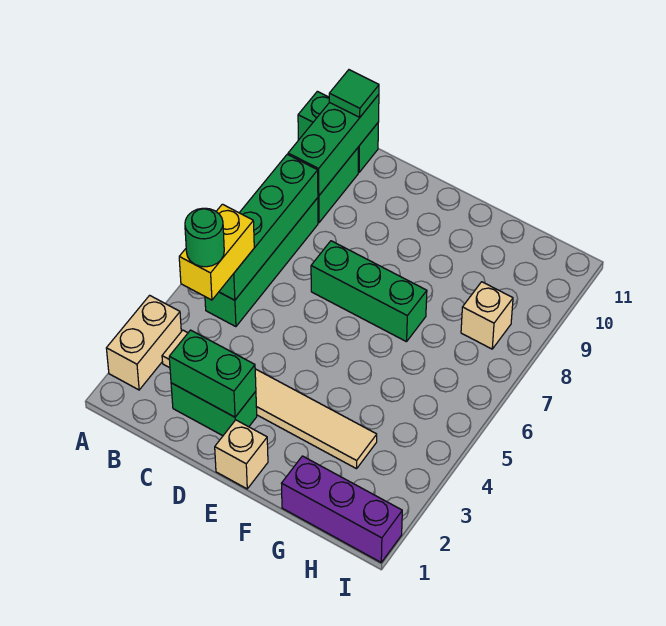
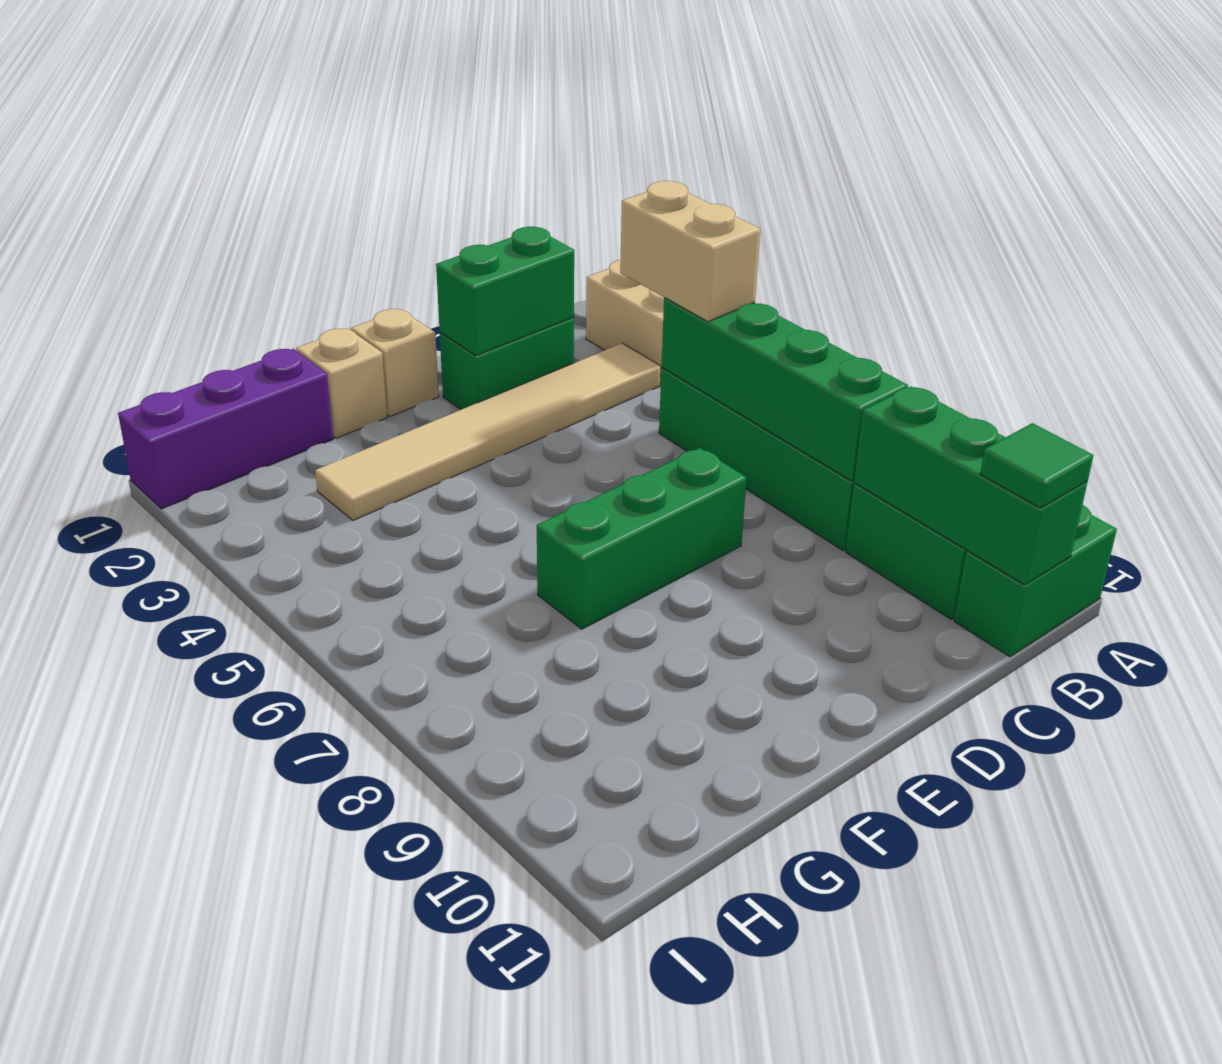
yellow brick B4:B5 level 3 -> tan brick B4:B5 level 3
green round brick B4 level 4 -> none
tan brick H8 level 1 -> tan brick F1 level 1

